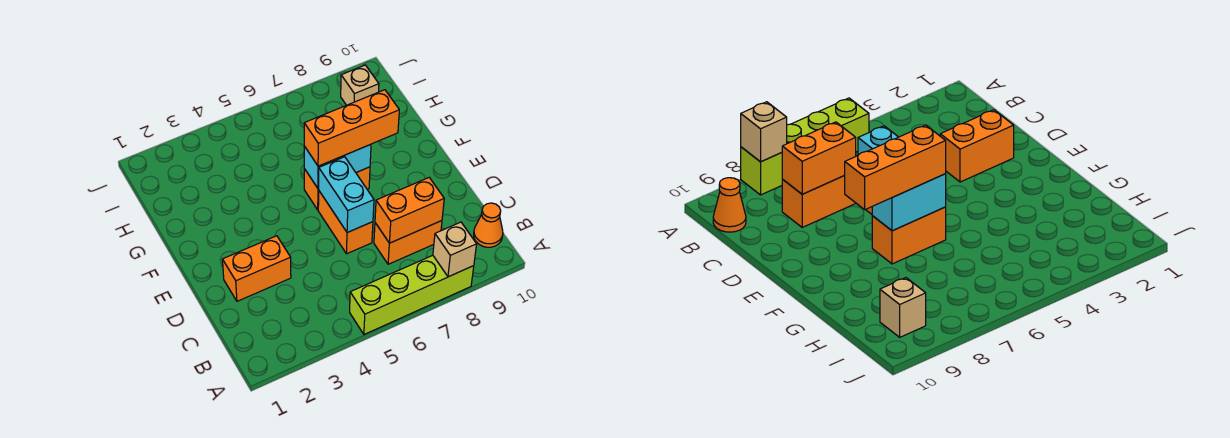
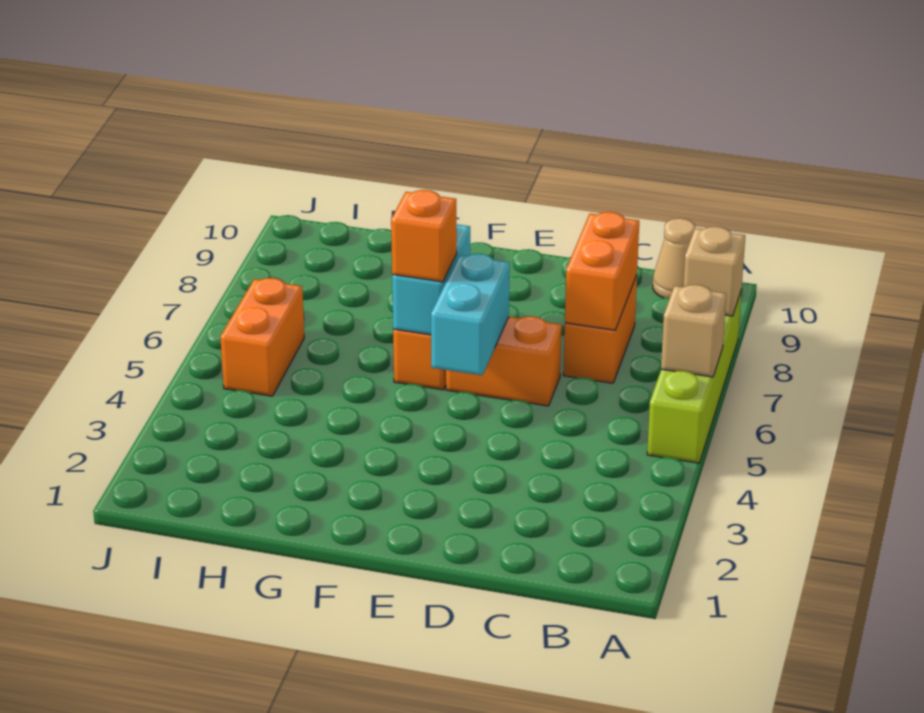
orange cone B10 level 1 -> tan cone B10 level 1
orange brick D2:D3 level 1 -> orange brick I5:I6 level 1
cyan brick D6:E6 level 2 -> cyan brick E5:E6 level 2
orange brick F6:F8 level 3 -> orange brick F6 level 3
tan brick I9 level 1 -> tan brick A6 level 2

